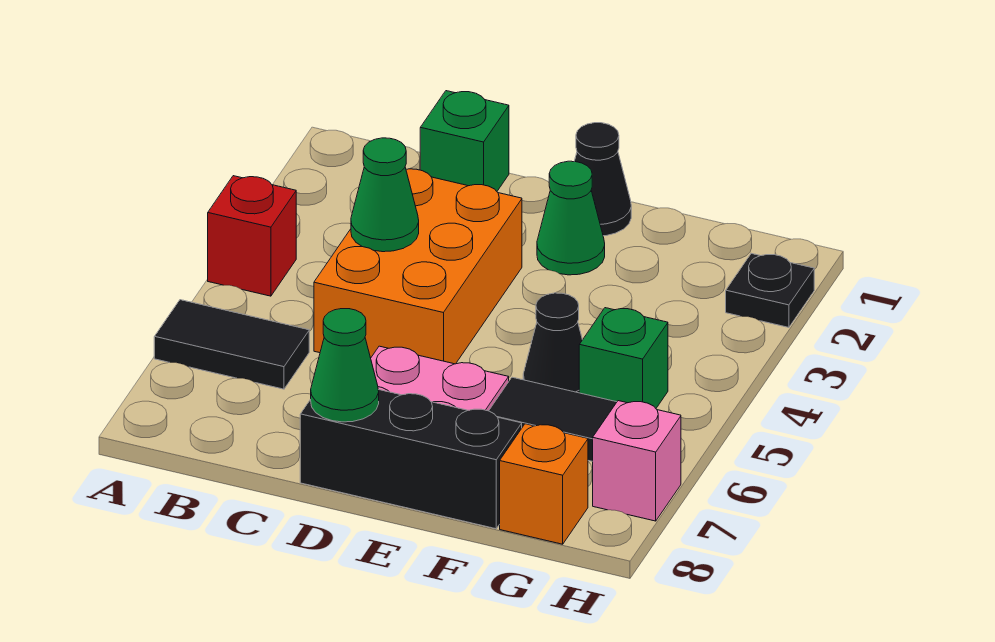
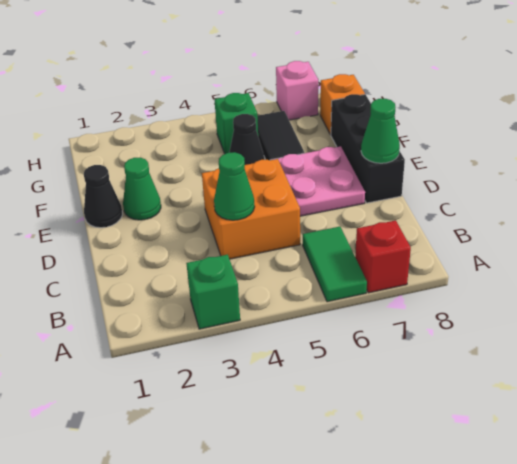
red brick A4 level 1 -> red brick A7 level 1
black tile A6:B6 level 1 -> green tile A6:B6 level 1
green brick C1 level 1 -> green brick A3 level 1
orange brick C3:D5 level 1 -> orange brick C4:D5 level 1
black plate H2 level 1 -> none

